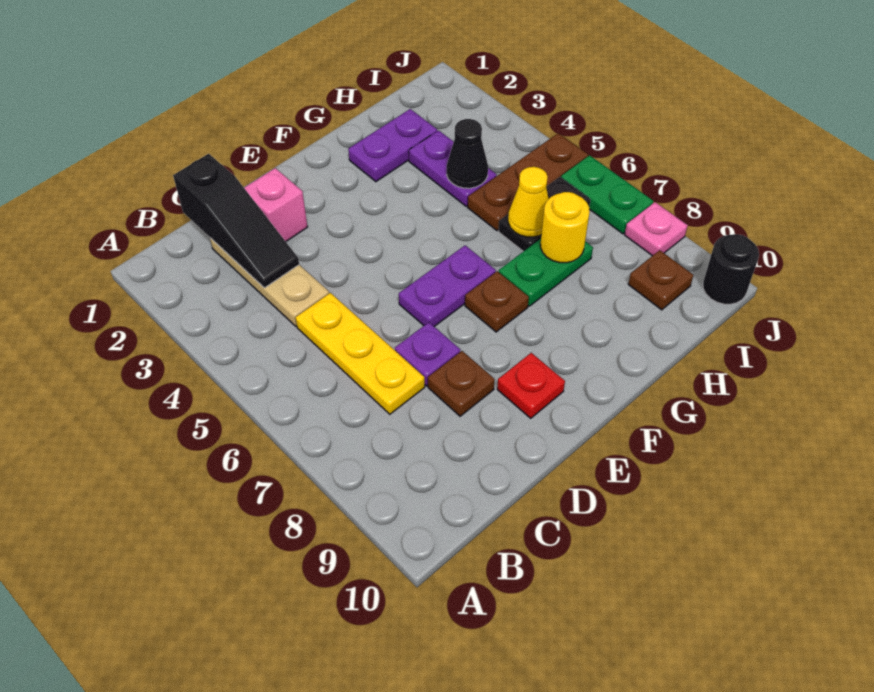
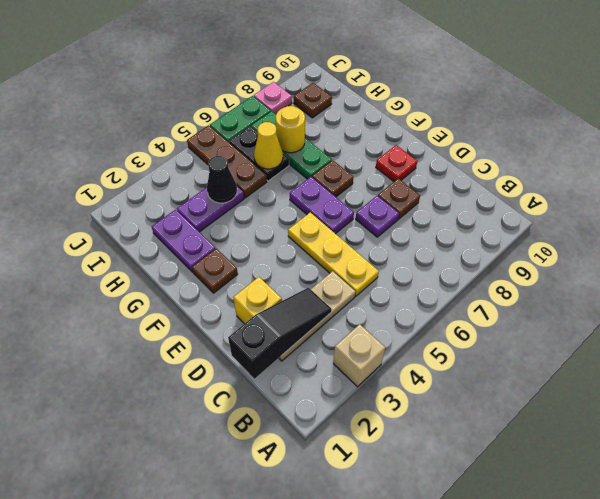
none -> tan brick A3 level 1
yellow plate C5:C7 level 1 -> yellow plate C5:E5 level 1
pink brick D2 level 1 -> yellow brick D2 level 1
none -> brown plate F2 level 1
green plate G7:H7 level 1 -> green plate G7:I7 level 1
black round brick J10 level 1 -> none

